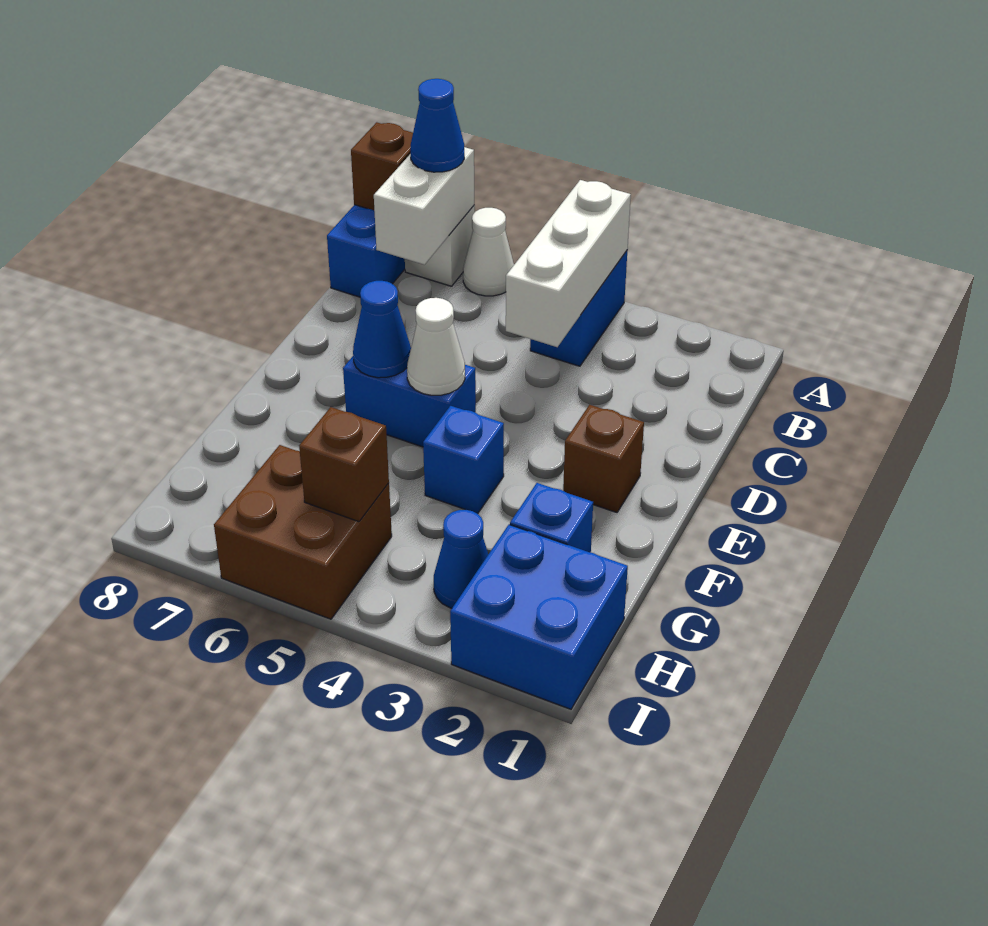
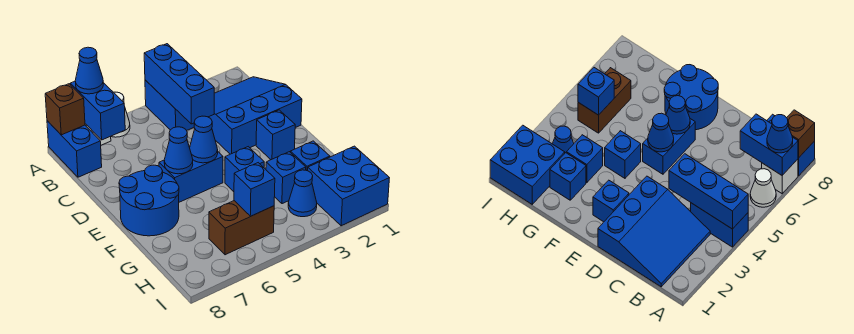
white brick A4:C4 level 2 -> blue brick A4:C4 level 2
white brick A7:B7 level 2 -> blue brick A7:B7 level 2
none -> blue slope B1:D3 level 1 top D
brown brick E2 level 1 -> blue brick E2 level 1
white cone E5 level 2 -> blue cone E5 level 2
none -> blue round brick E7:F8 level 1
none -> blue brick G3 level 1
brown brick H5:I6 level 1 -> brown brick H5:H6 level 1
brown brick H5 level 2 -> blue brick H5 level 2

